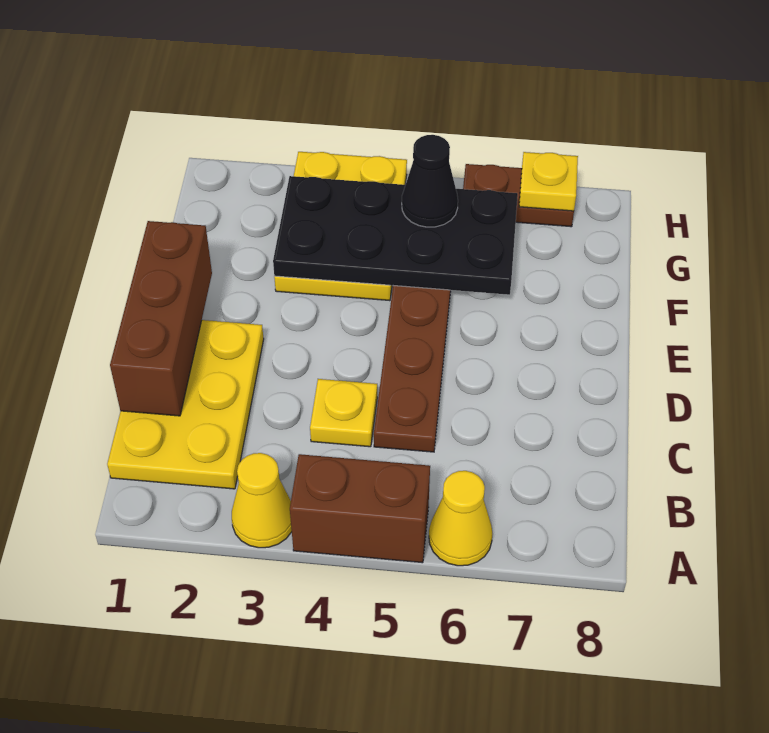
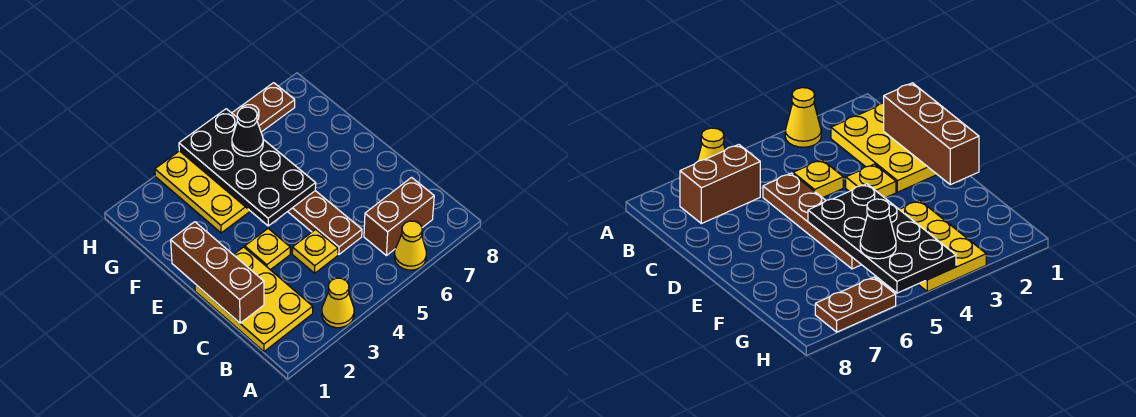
brown brick A4:A5 level 1 -> brown brick B6:B7 level 1
black plate F3:G6 level 2 -> black plate E4:H5 level 2
yellow plate H7 level 2 -> yellow plate D3 level 1

